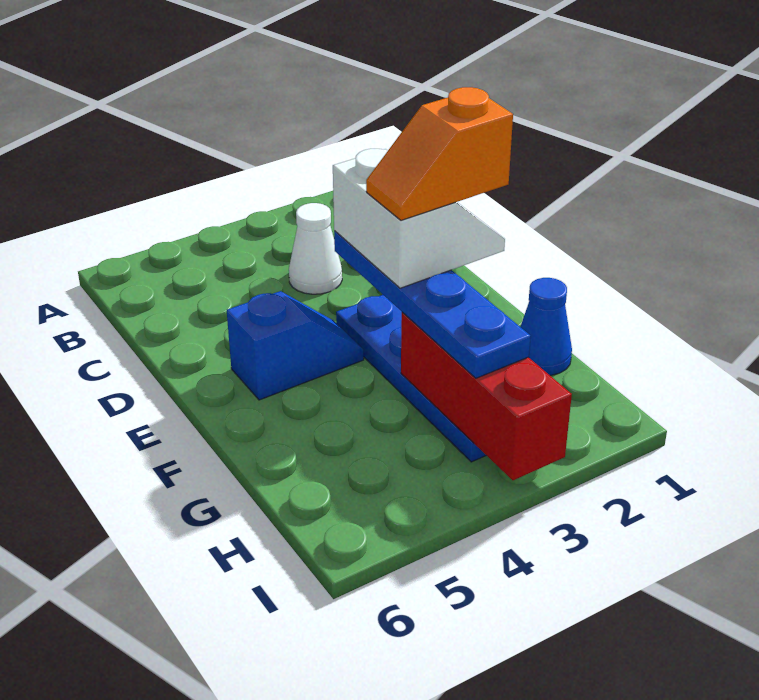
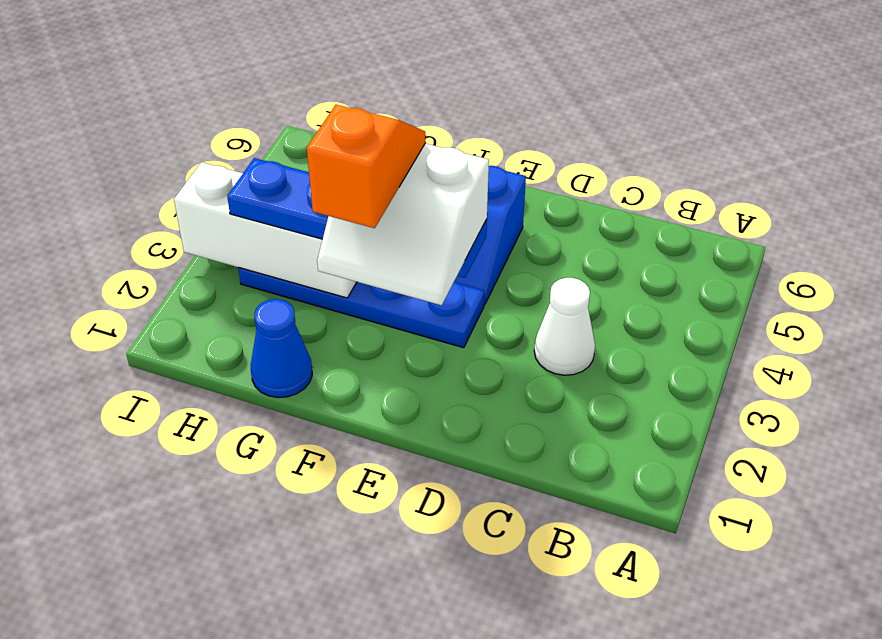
red brick G3:I3 level 2 -> white brick G3:I3 level 2

